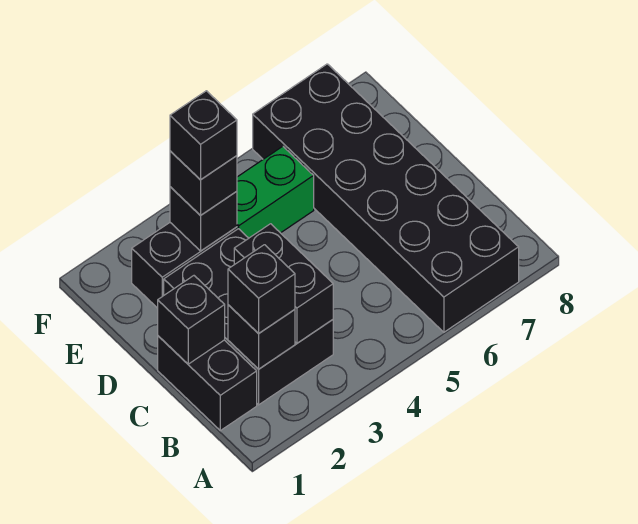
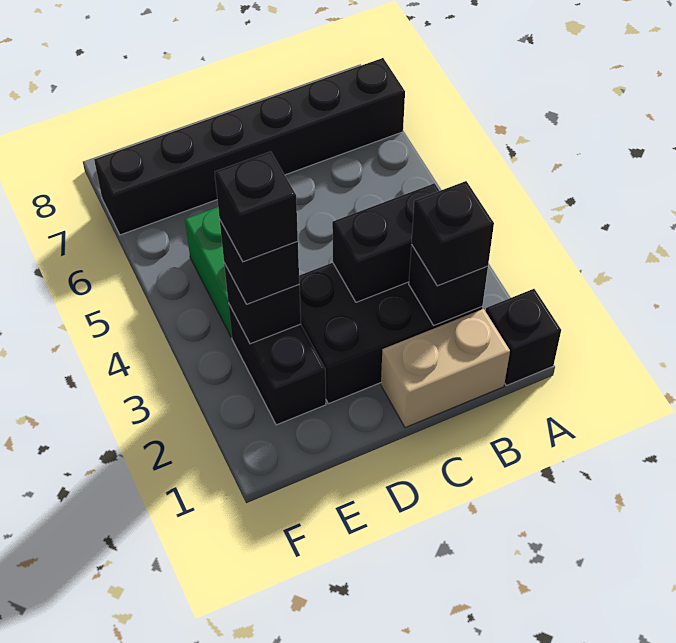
black brick A6:F7 level 1 -> black brick A7:F7 level 1
black brick B1:C1 level 1 -> tan brick B1:C1 level 1
black brick C1 level 2 -> black brick A1 level 1

